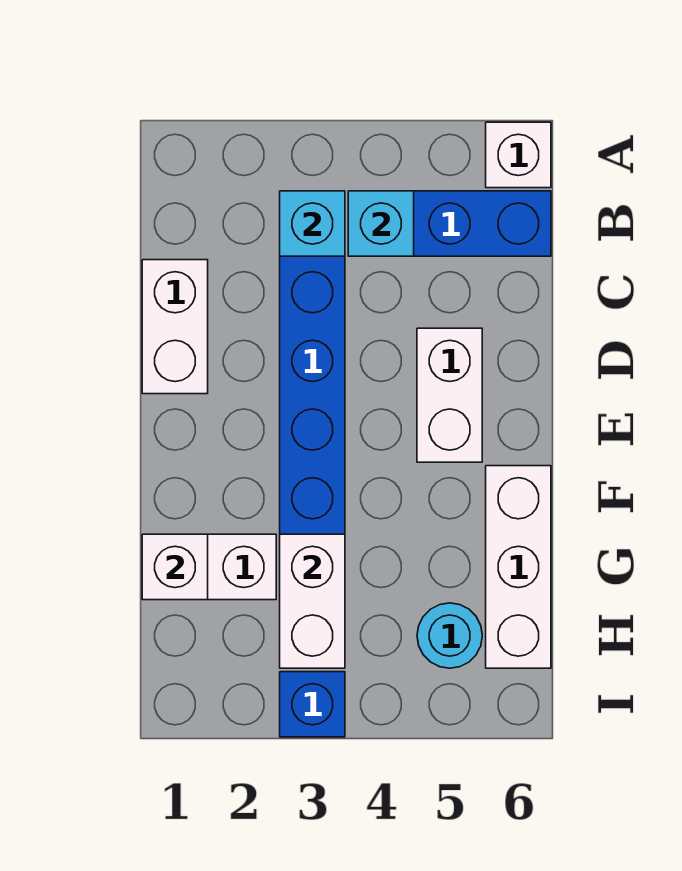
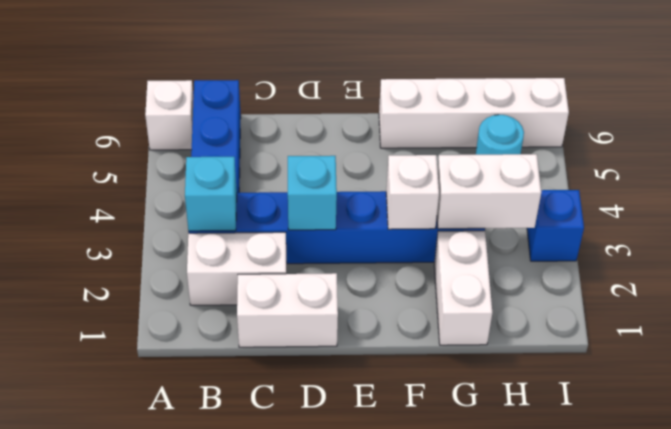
cyan brick B4 level 2 -> cyan brick D3 level 2
white brick D5:E5 level 1 -> white brick B2:C2 level 1
white brick F6:H6 level 1 -> white brick F6:I6 level 1
white brick G1 level 2 -> white brick F3 level 2

